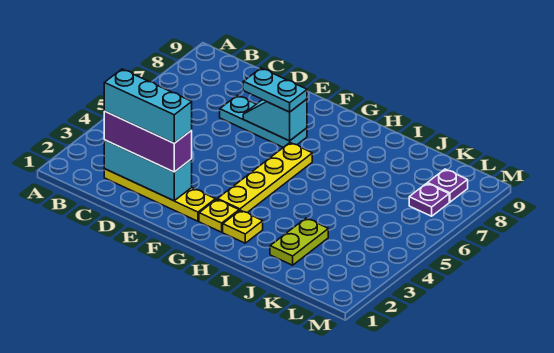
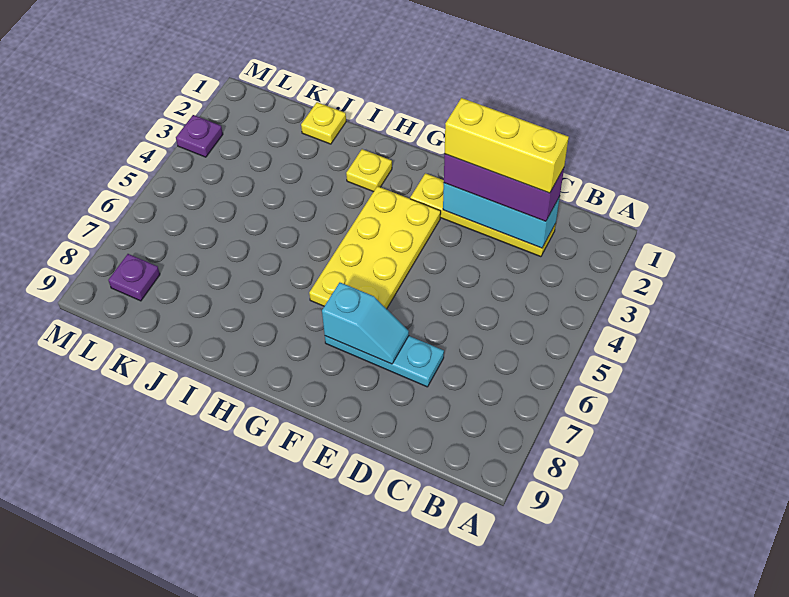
cyan brick C2:E2 level 4 -> yellow brick C2:E2 level 4
cyan plate E7:F7 level 3 -> none
yellow plate G2 level 1 -> yellow plate J1 level 1
yellow plate G3:G6 level 1 -> yellow plate F3:G6 level 1
lime plate J2:J3 level 1 -> none
purple plate L7 level 1 -> purple plate M3 level 1

